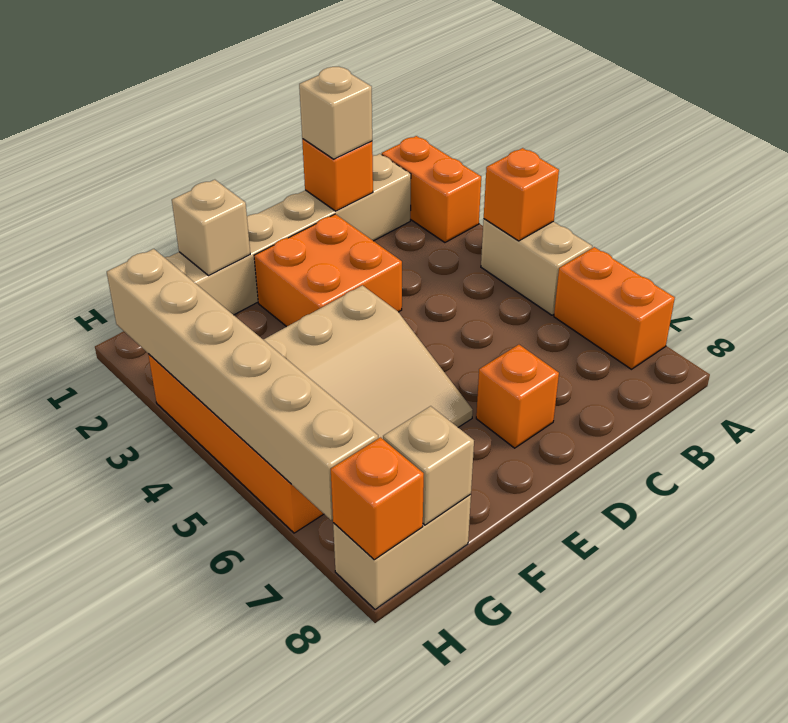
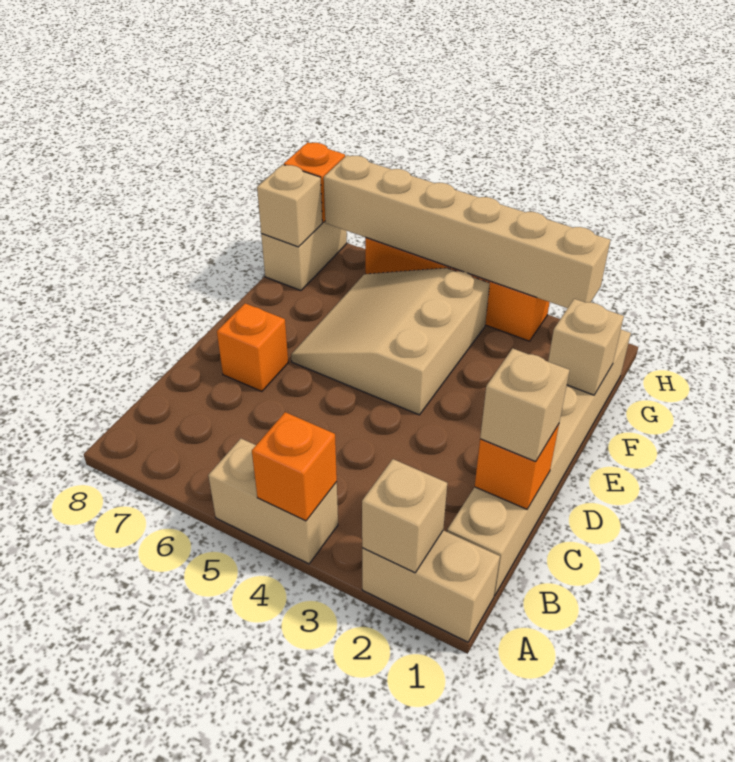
orange brick A1:A2 level 1 -> tan brick A1:A2 level 1
none -> tan brick A2 level 2
orange brick A6:A7 level 1 -> none
orange brick D2:E3 level 1 -> none

